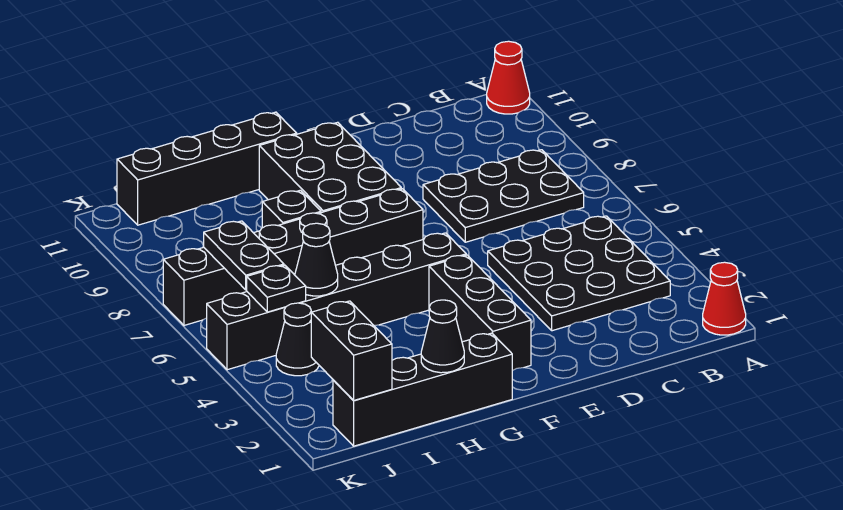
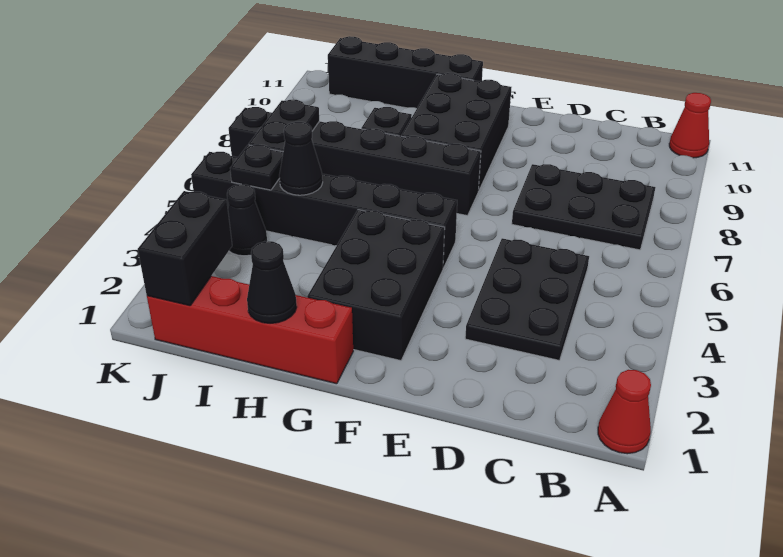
black plate B3:D5 level 1 -> black plate C3:D5 level 1
black brick F2:F4 level 1 -> black brick F2:G4 level 1
black brick G1:J1 level 1 -> red brick G1:J1 level 1

